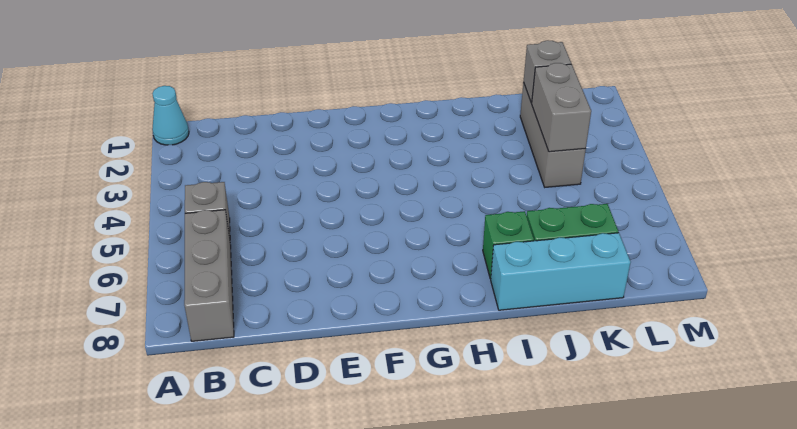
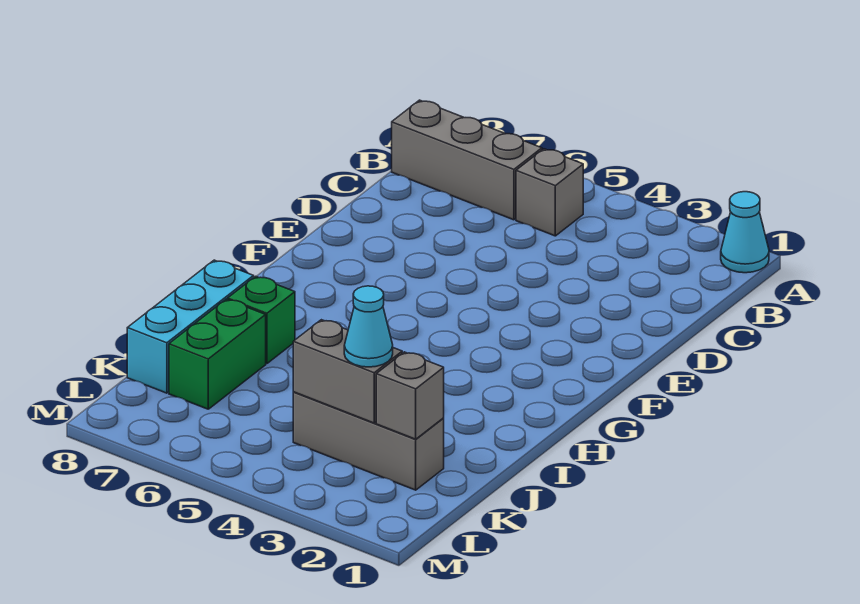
none -> cyan cone K3 level 3

